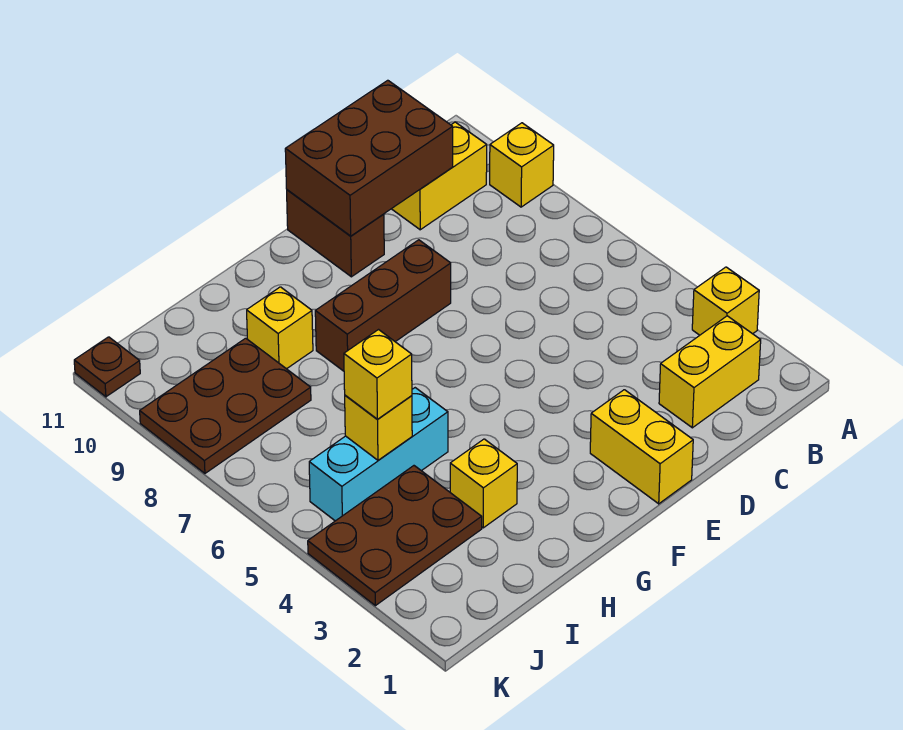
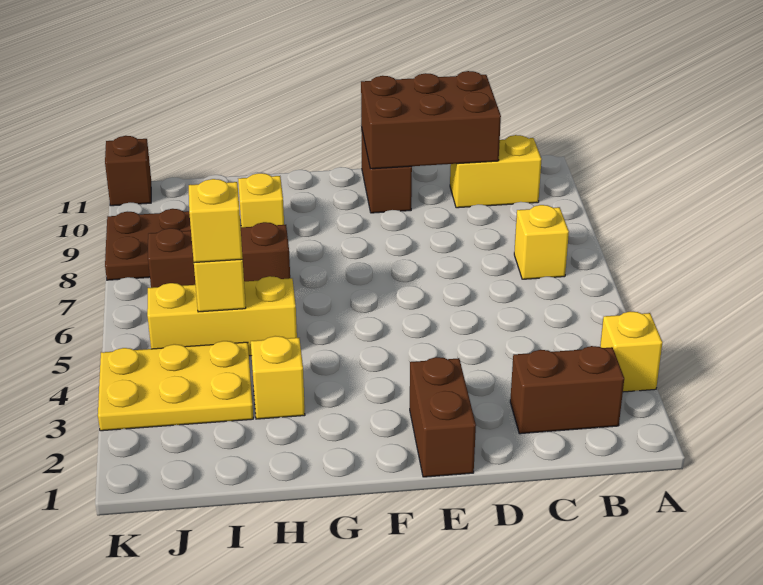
yellow brick A9 level 1 -> yellow brick B7 level 1
yellow brick B2:C2 level 1 -> brown brick B2:C2 level 1
yellow brick E1:E2 level 1 -> brown brick E1:E2 level 1
brown brick E8:G8 level 1 -> brown brick H7:J7 level 1
cyan brick H5:J5 level 1 -> yellow brick H5:J5 level 1
brown plate I3:K4 level 1 -> yellow plate I3:K4 level 1
brown plate K11 level 1 -> brown brick K11 level 1

